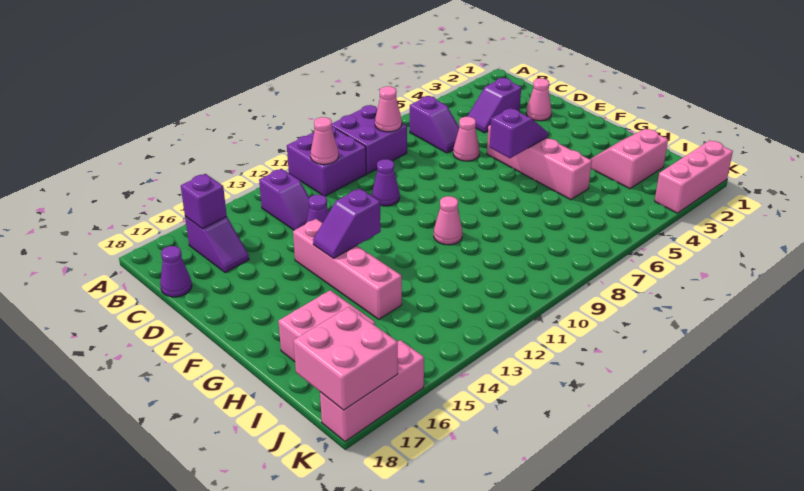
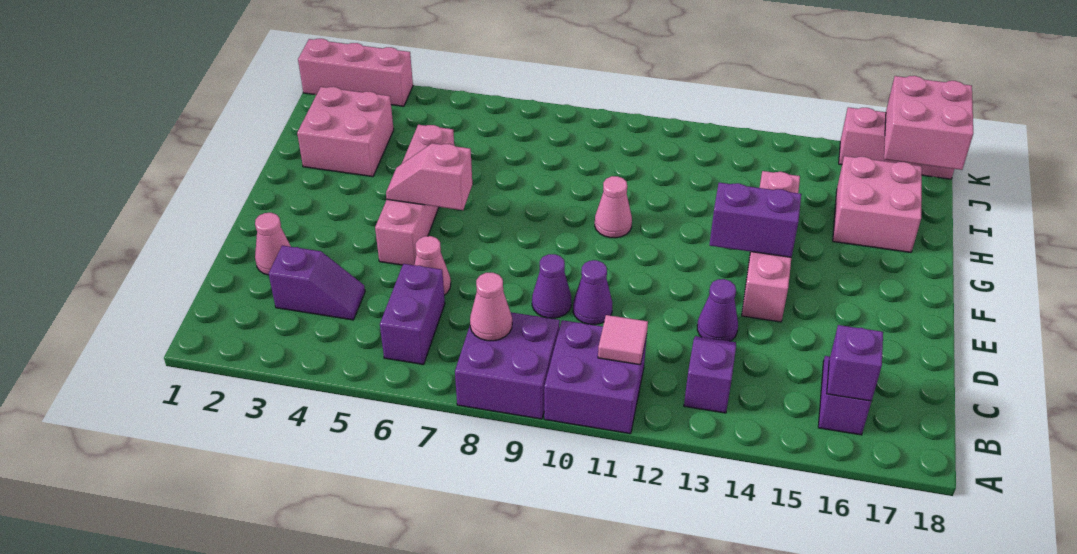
purple slope B6:C6 level 1 top B -> purple brick B6:C6 level 1
pink cone B11 level 2 -> pink tile B11 level 2
purple cone C18 level 1 -> purple cone D9 level 1
purple slope F5:F6 level 2 top 6 -> pink slope F5:F6 level 2 top 6
purple slope F13:F14 level 2 top 13 -> purple brick F13:F14 level 2
pink slope H2:I3 level 1 top I -> pink brick H2:I3 level 1

